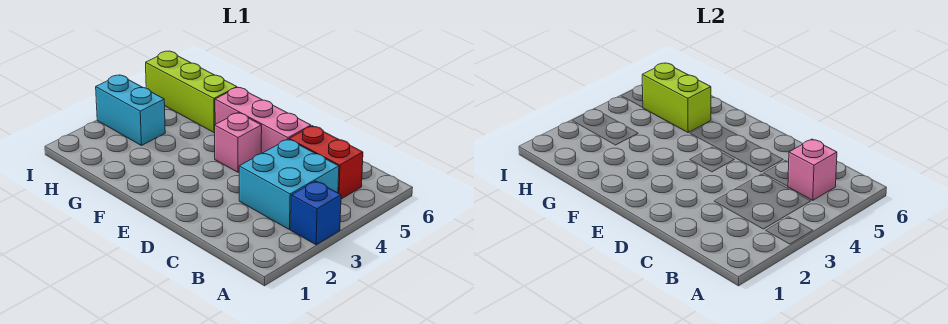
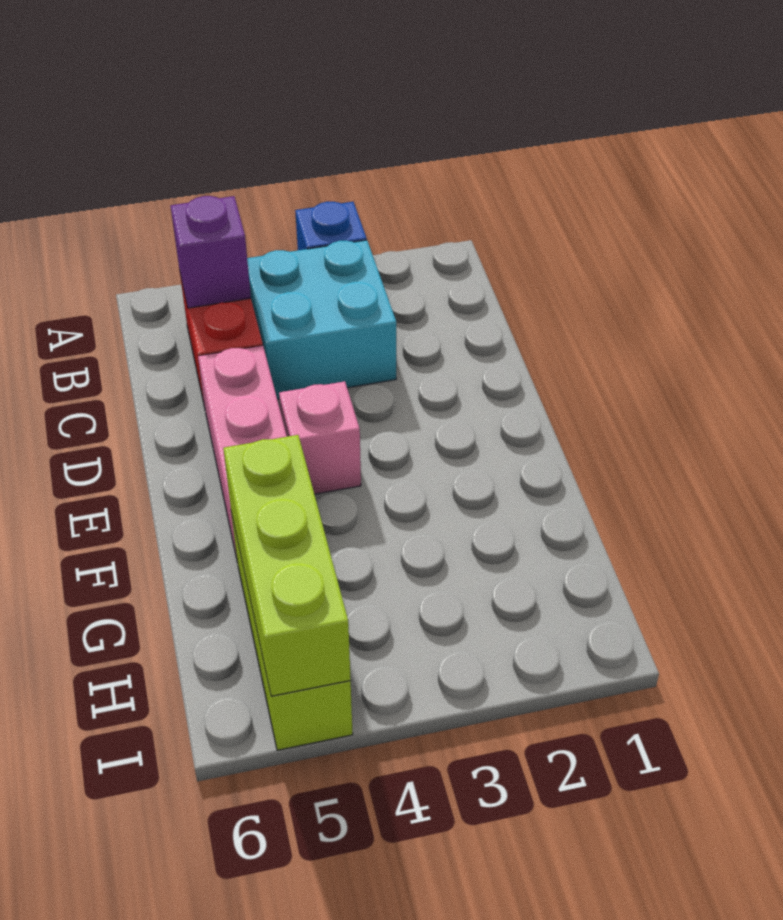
pink brick B5 level 2 -> purple brick B5 level 2
lime brick G5:H5 level 2 -> lime brick G5:I5 level 2
cyan brick H3:I3 level 1 -> none

